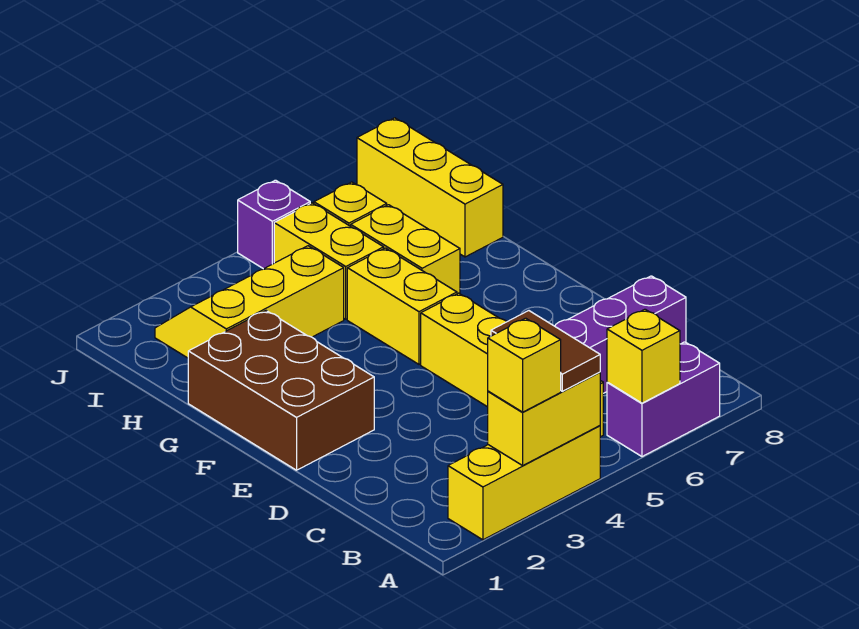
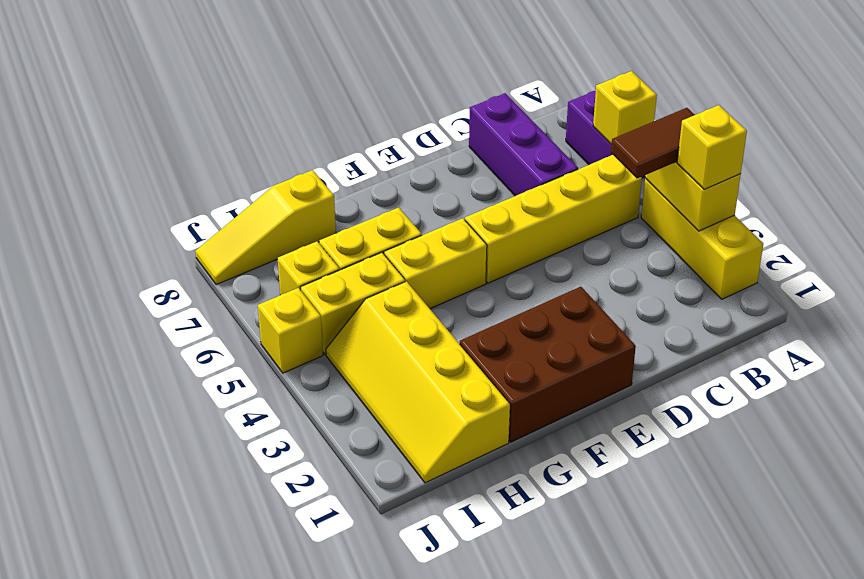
yellow slope H2:I4 level 1 top H -> yellow slope H1:I4 level 1 top H
yellow brick H8:J8 level 1 -> yellow slope H8:J8 level 1 top H
purple brick J5 level 1 -> yellow brick J5 level 1

